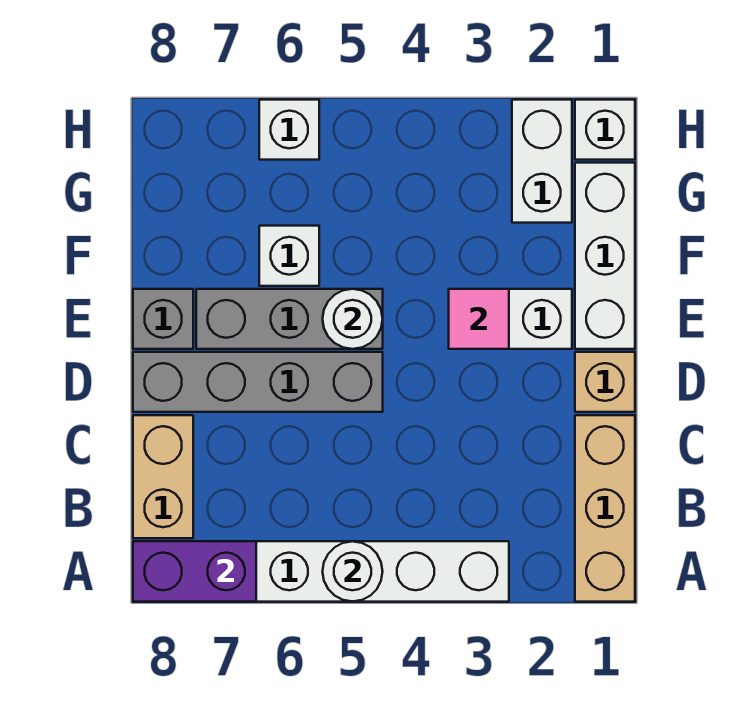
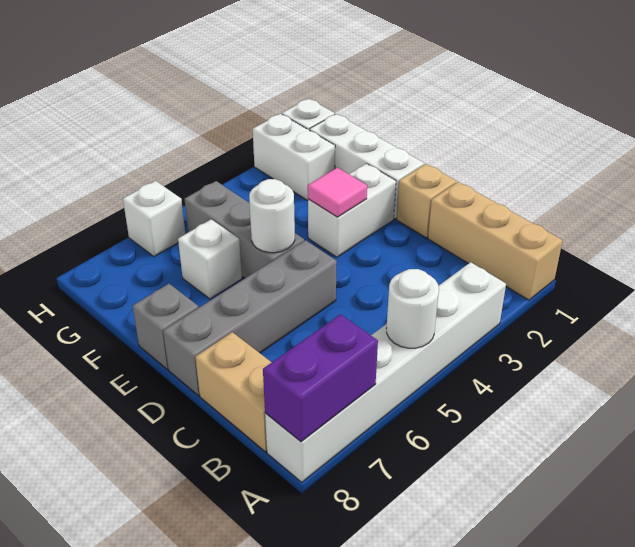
grey brick E5:E7 level 1 -> grey brick E5:G5 level 1

